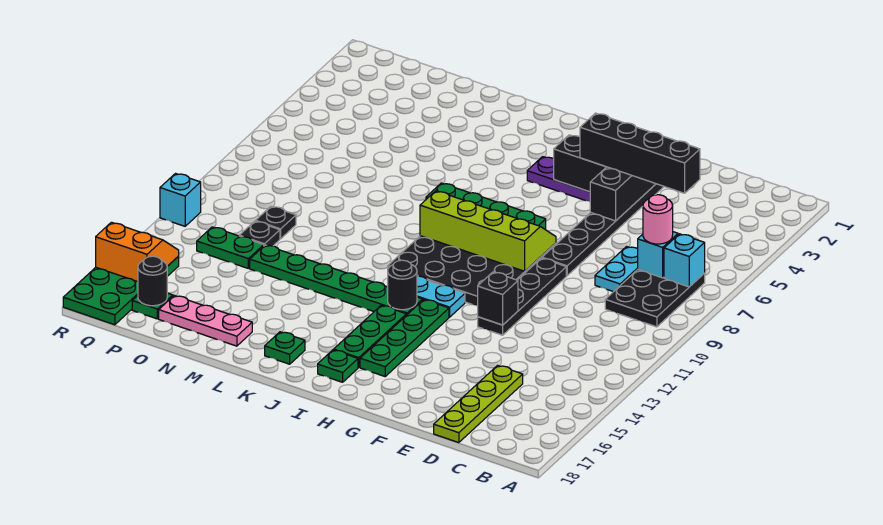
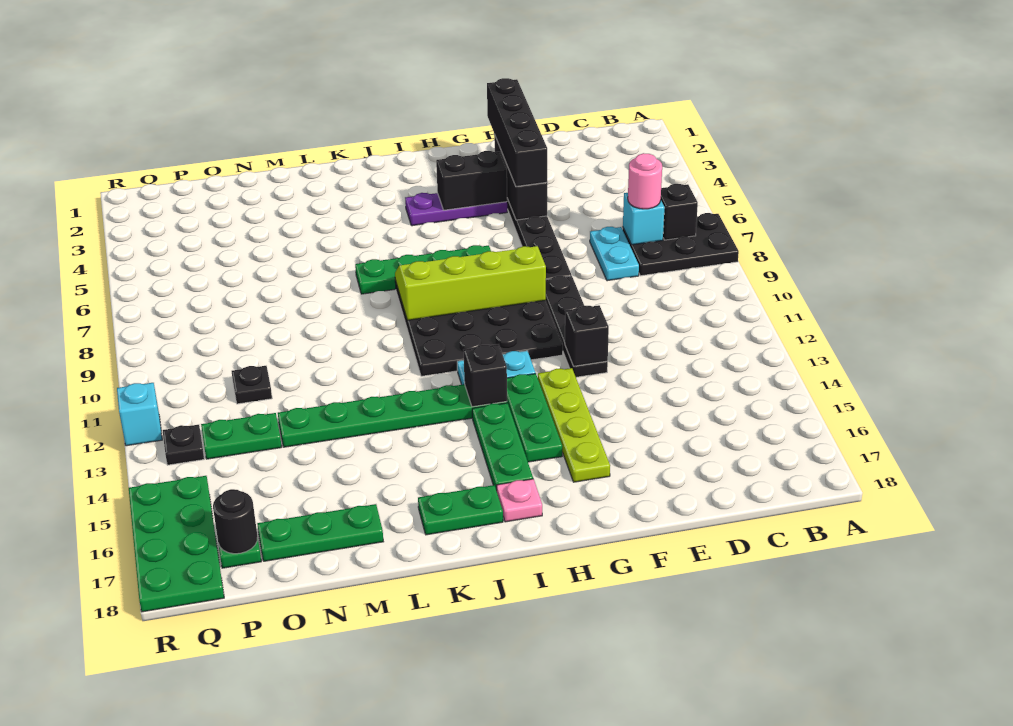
black plate B7:C9 level 1 -> black plate A7:C8 level 1
cyan brick B7 level 2 -> black brick B7 level 2
black brick D4:G4 level 3 -> black brick F2:F5 level 3
lime plate D15:D18 level 1 -> lime plate G13:G16 level 1
green plate H13:H16 level 1 -> green plate H13:H15 level 1
black round brick I13 level 2 -> black brick I13 level 2
green plate I17 level 1 -> pink plate I17 level 1
green plate K17 level 1 -> green plate J17:K17 level 1
pink plate M17:O17 level 1 -> green plate M17:O17 level 1
black plate O12 level 1 -> black plate Q13 level 1
orange slope Q15:R16 level 2 top 16 -> none

